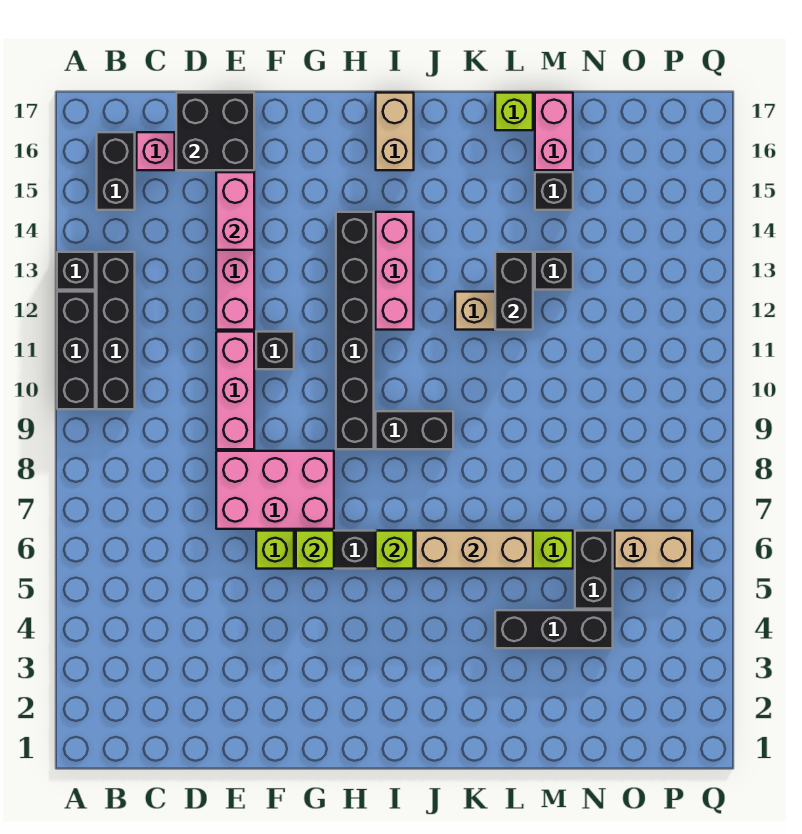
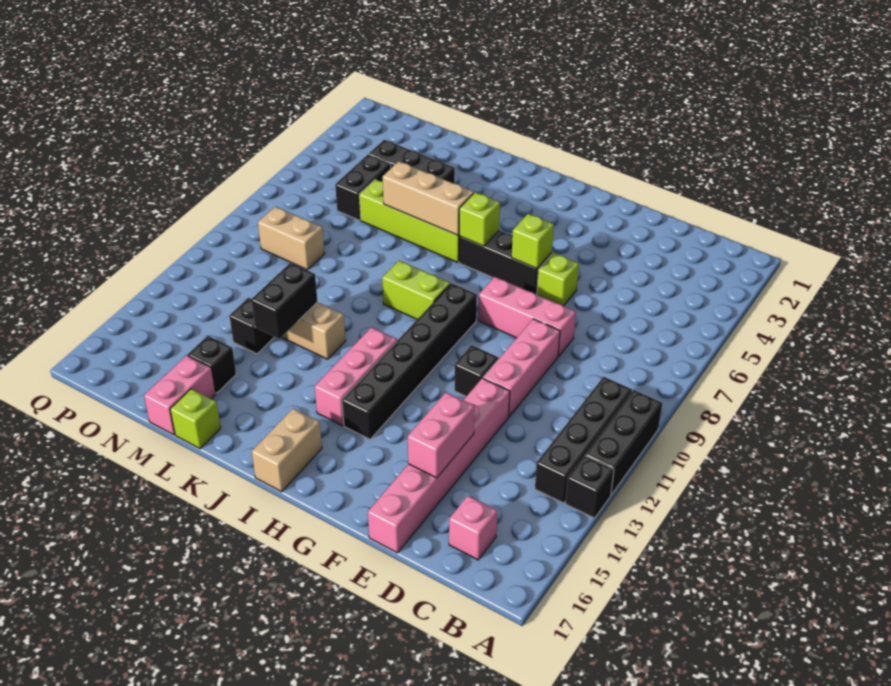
black brick B15:B16 level 1 -> none
black brick D16:E17 level 2 -> none
pink brick E7:G8 level 1 -> pink brick E8:G8 level 1
black brick I9:J9 level 1 -> lime brick I9:J9 level 1
tan brick O6:P6 level 1 -> tan brick N9:O9 level 1

